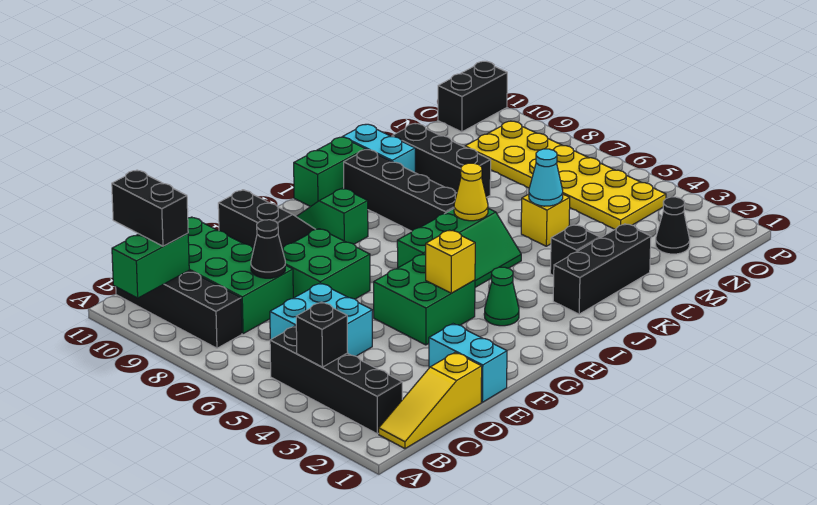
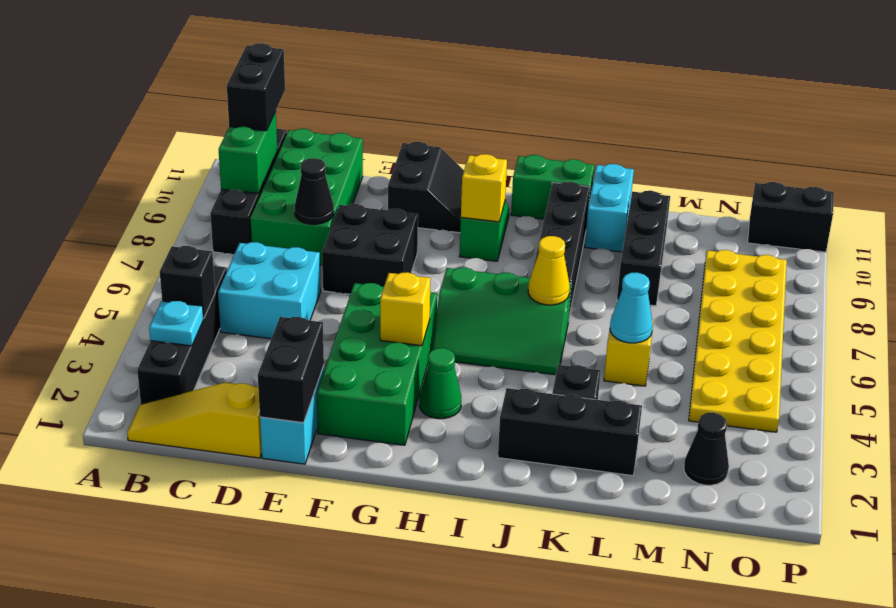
green brick A10:B10 level 2 -> green brick B9:B10 level 2
none -> cyan plate B3 level 2
none -> black brick E1:E2 level 2
green brick E7:F8 level 1 -> black brick E7:F8 level 1
green brick F4:G5 level 1 -> green brick F2:G5 level 1
none -> yellow brick H9 level 2

